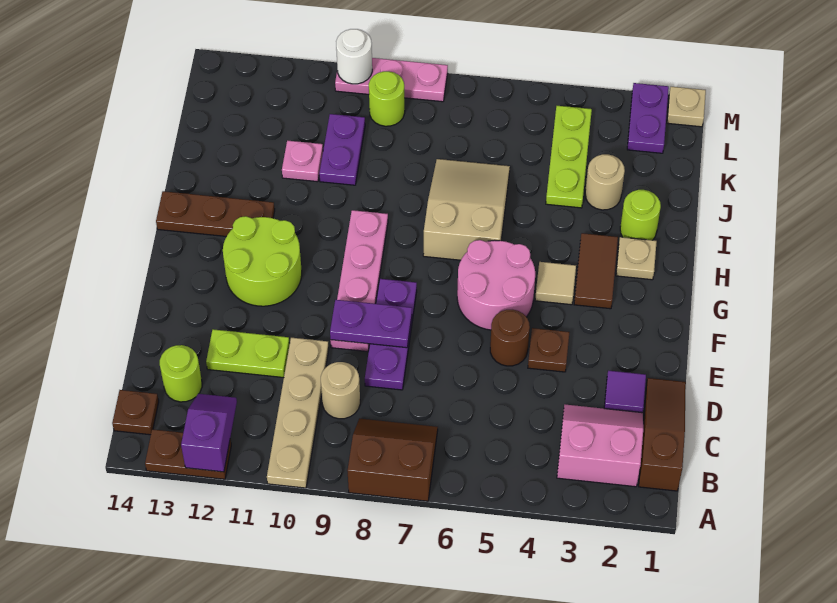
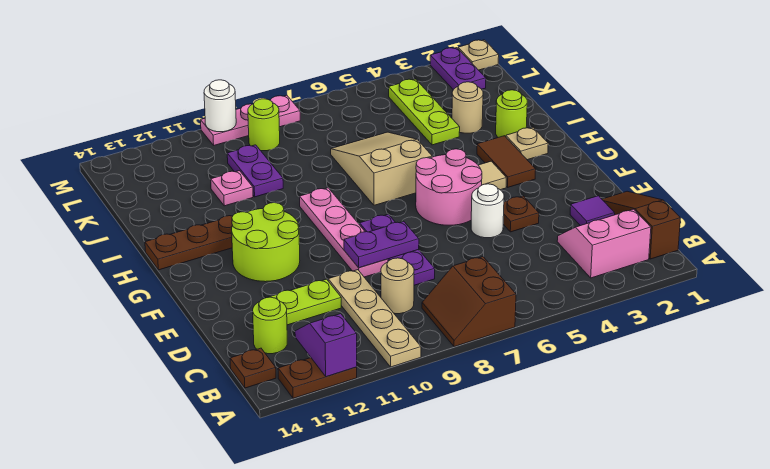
brown slope A7:B8 level 1 top A -> brown slope A7:B8 level 1 top 7
brown round brick E5 level 1 -> white round brick E5 level 1

